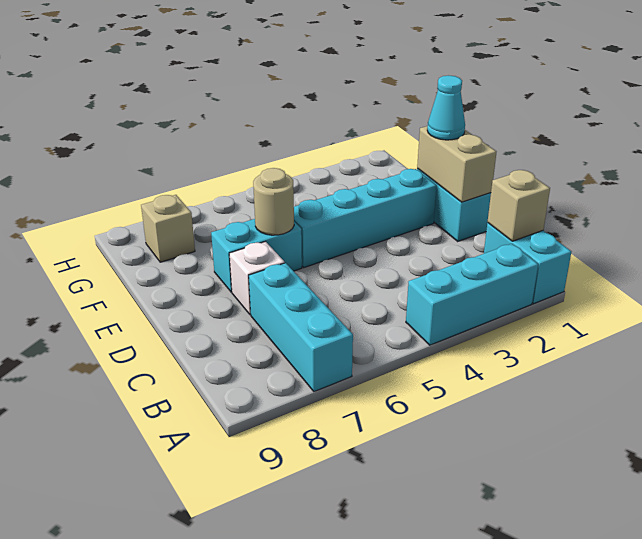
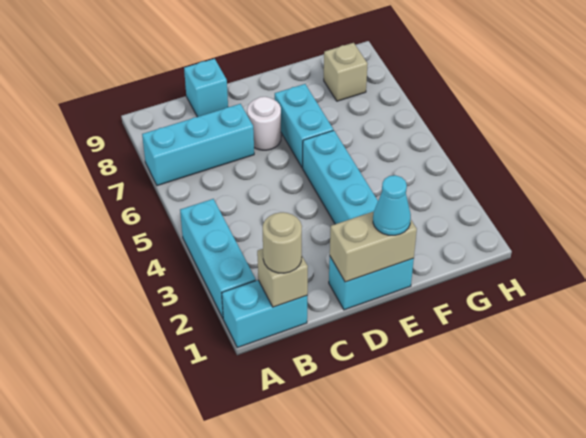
none -> cyan brick C9 level 1
white brick D7 level 1 -> white round brick D7 level 1
tan round brick E6 level 2 -> tan round brick B1 level 3

